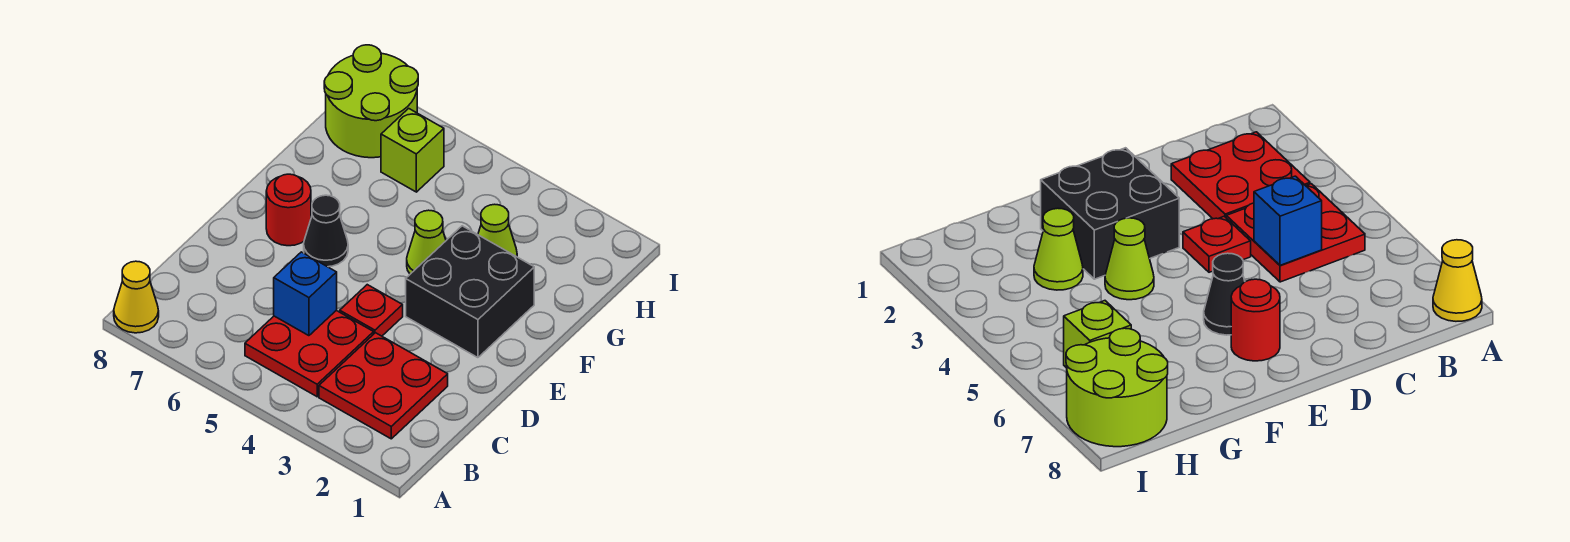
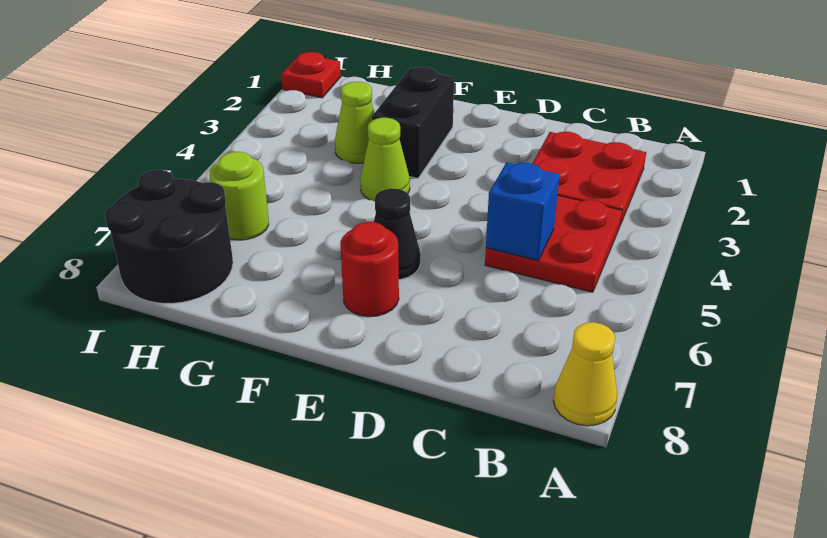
red plate D4 level 1 -> red plate I1 level 1
black brick E2:F3 level 1 -> black brick F2:F3 level 1
lime brick H6 level 1 -> lime round brick H6 level 1
lime round brick H7:I8 level 1 -> black round brick H7:I8 level 1

